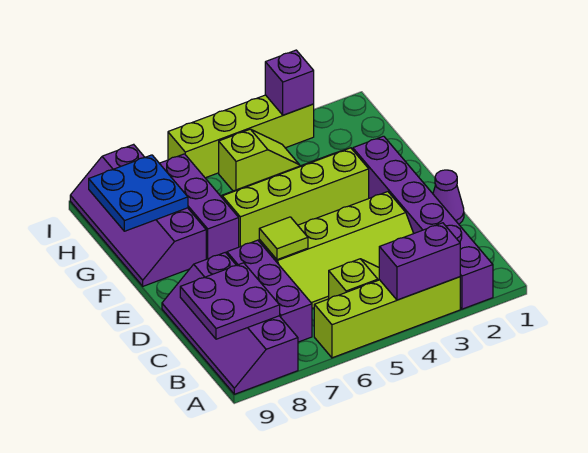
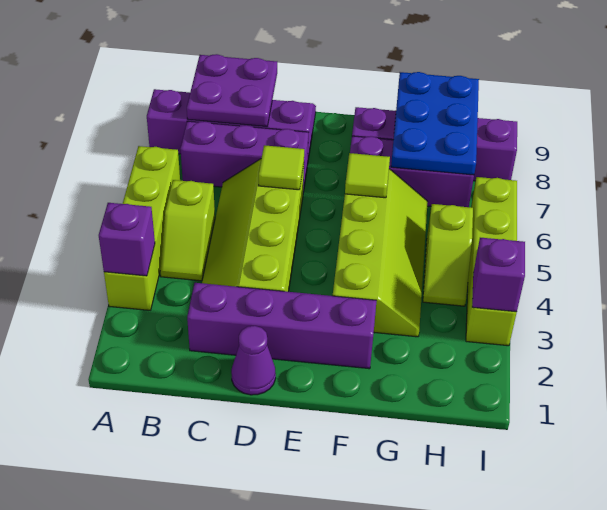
purple brick A2:F2 level 1 -> purple brick C2:F2 level 1
purple brick A3:A4 level 2 -> purple brick A3 level 2
none -> lime tile F6 level 2
blue plate G8:H9 level 2 -> blue plate G7:H9 level 2

